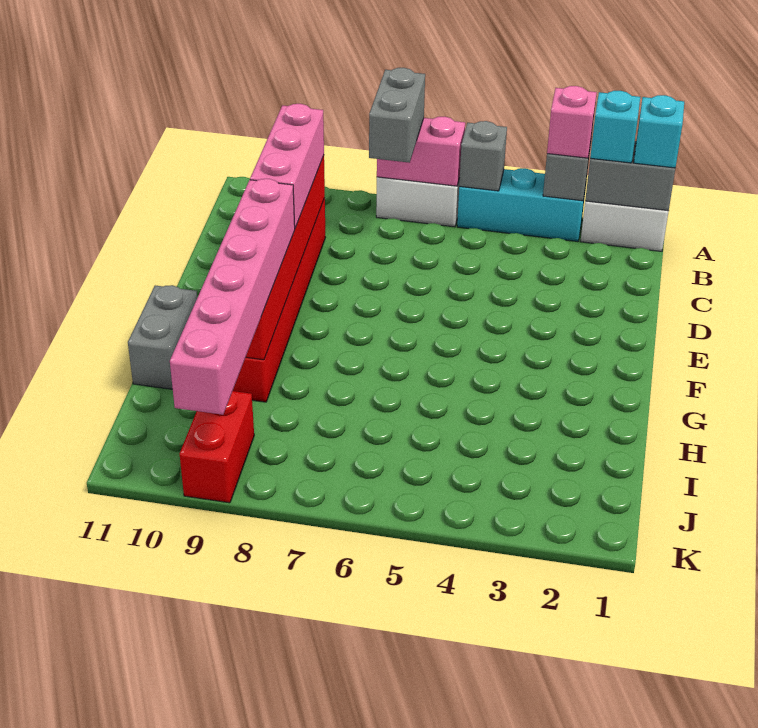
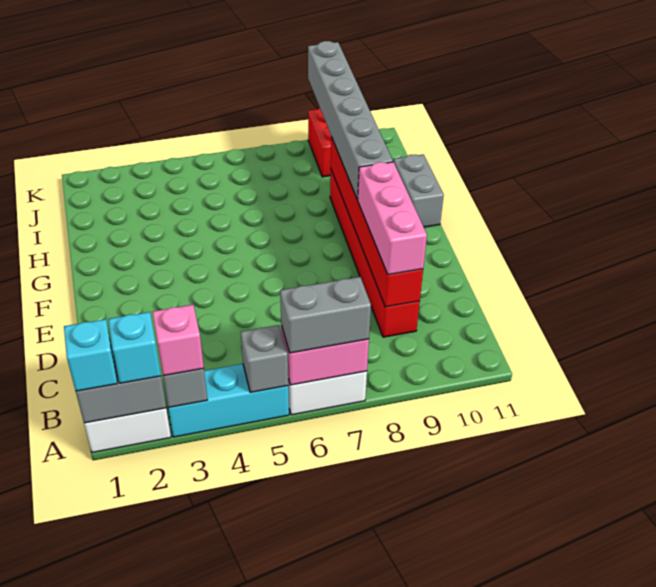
grey brick A7:B7 level 3 -> grey brick A6:A7 level 3
pink brick F9:K9 level 3 -> grey brick F9:K9 level 3

